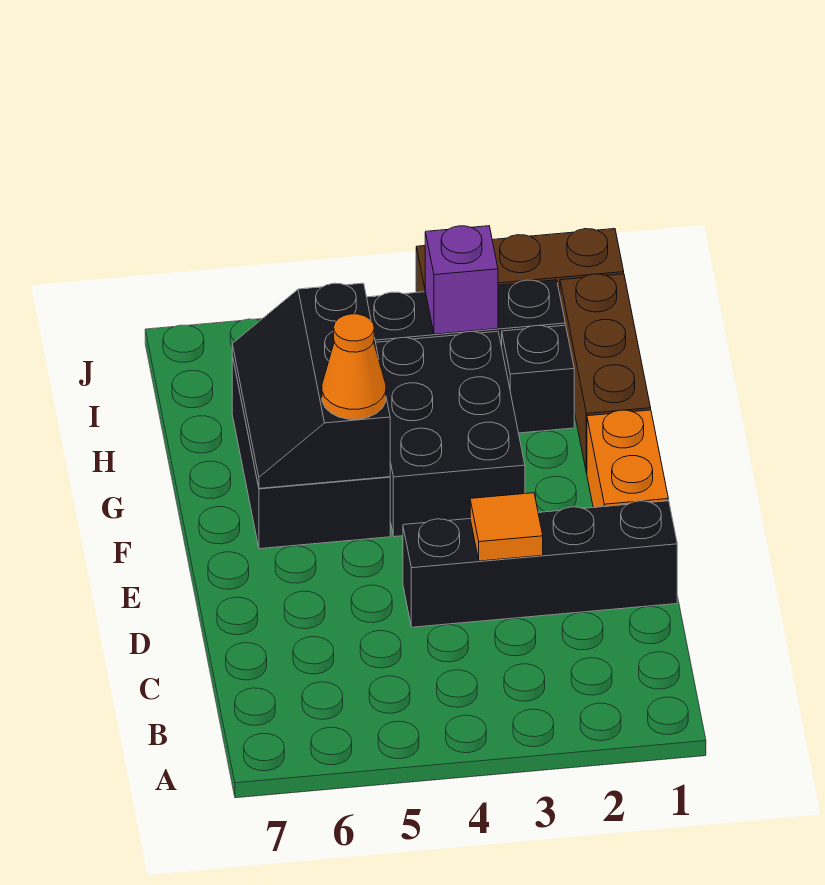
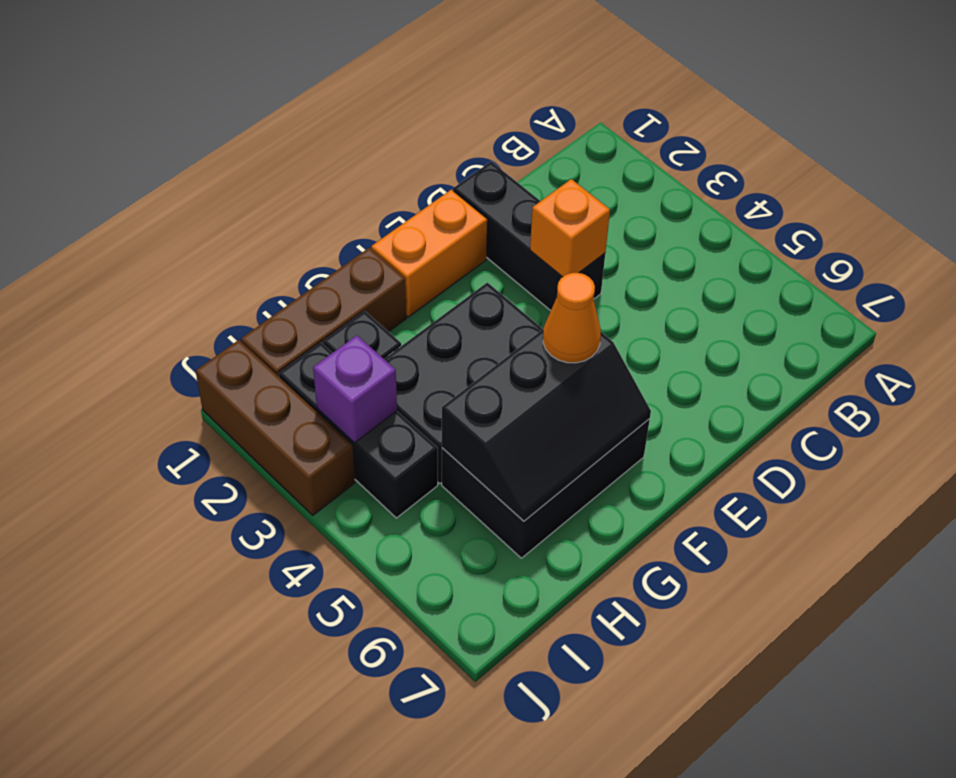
black brick D1:D4 level 1 -> black brick D1:D3 level 1
orange tile D3 level 2 -> orange brick D3 level 2

